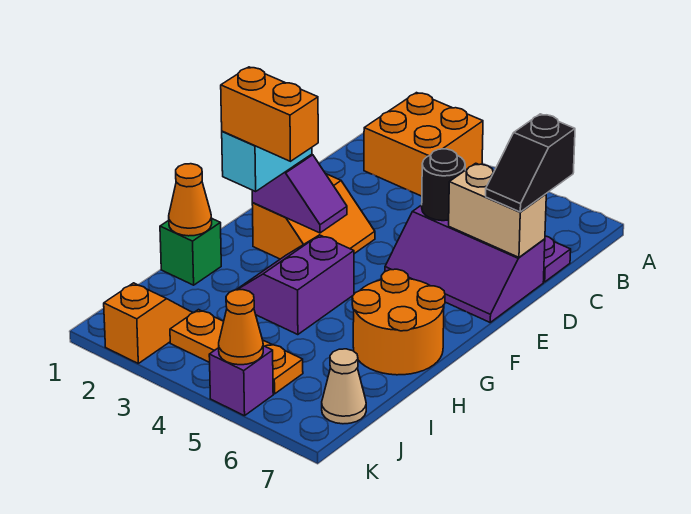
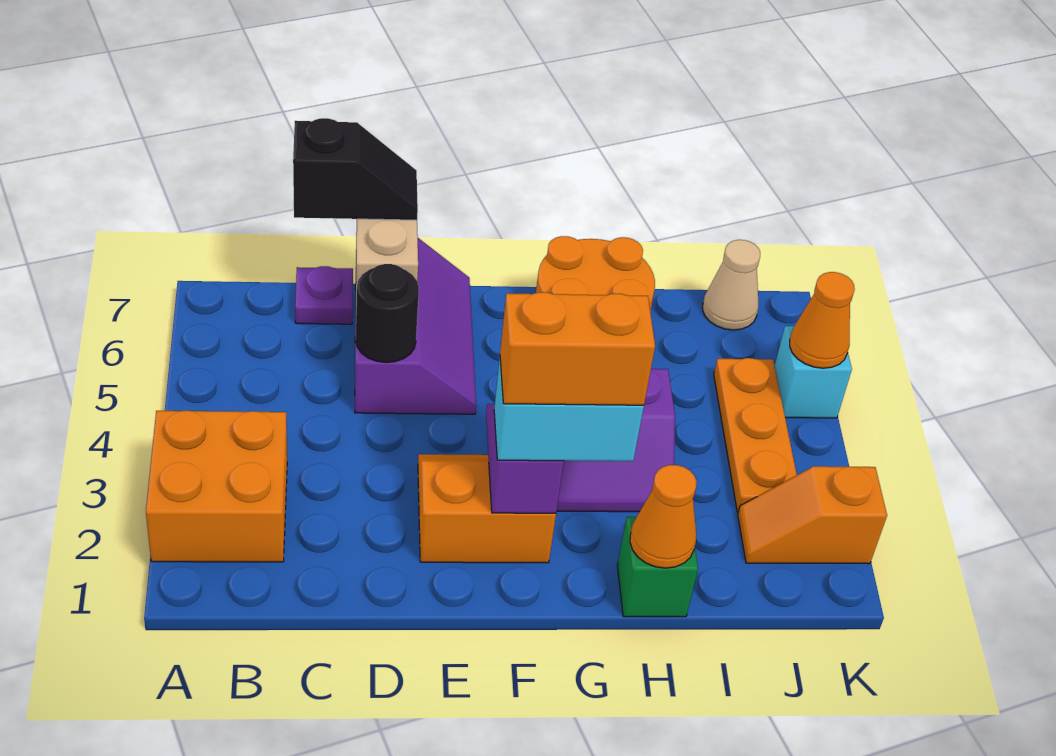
orange brick G2:G3 level 4 -> orange brick F2:G2 level 4
purple brick K5 level 1 -> cyan brick K5 level 1

